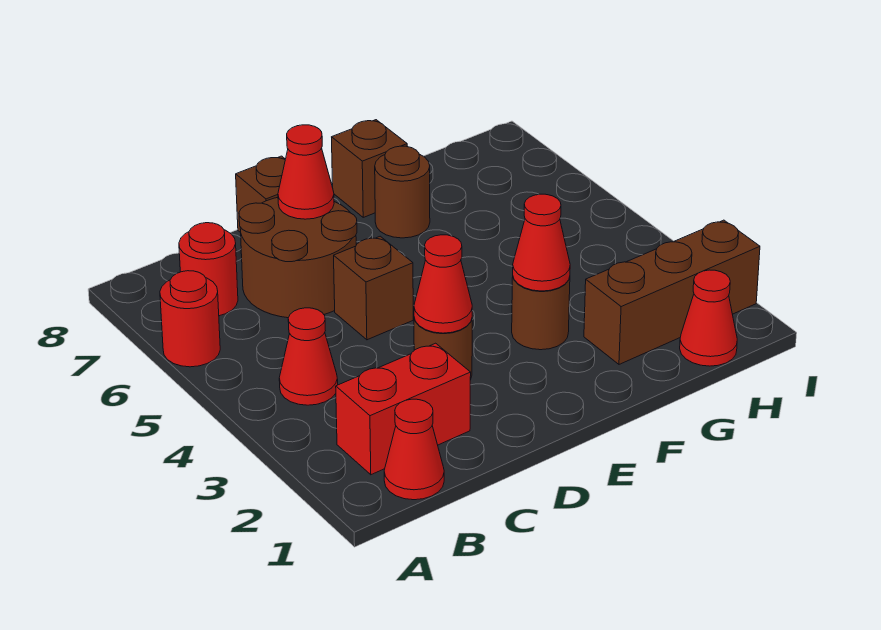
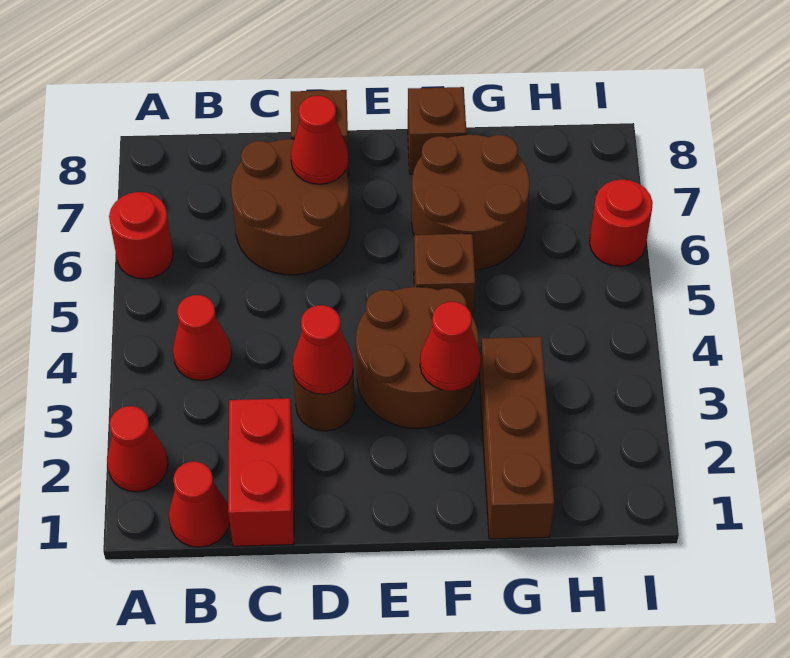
red brick B2:C2 level 1 -> red brick C1:C2 level 1
red round brick B7 level 1 -> red round brick I6 level 1
brown brick D5 level 1 -> brown brick F5 level 1
brown round brick F3 level 1 -> brown round brick E3:F4 level 1
brown round brick F7 level 1 -> brown round brick F6:G7 level 1
brown brick G2:I2 level 1 -> brown brick G1:G3 level 1
red cone H1 level 1 -> red cone A2 level 1

